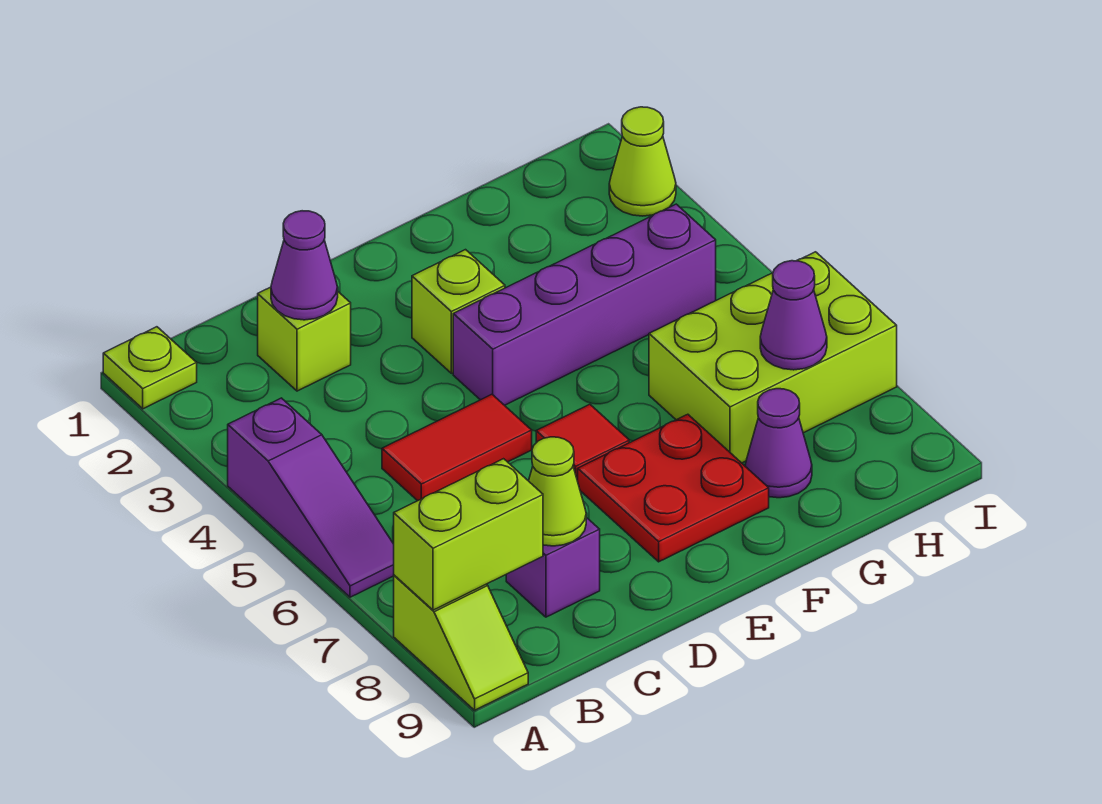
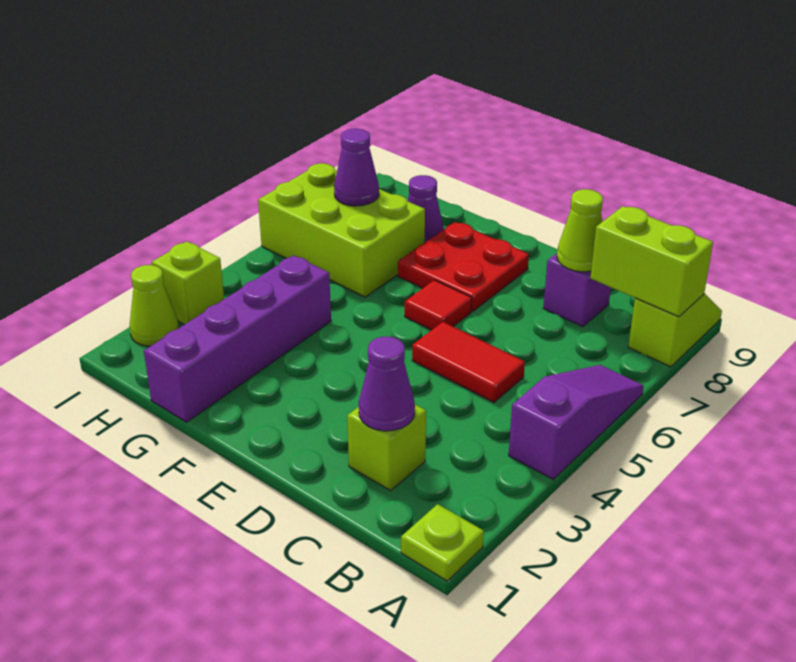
lime brick E3 level 1 -> lime brick I3 level 1
purple brick E4:H4 level 1 -> purple brick G1:G4 level 1

